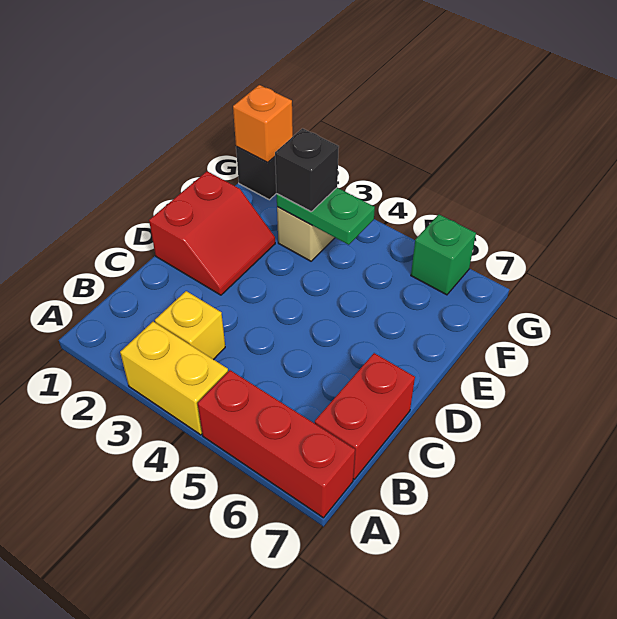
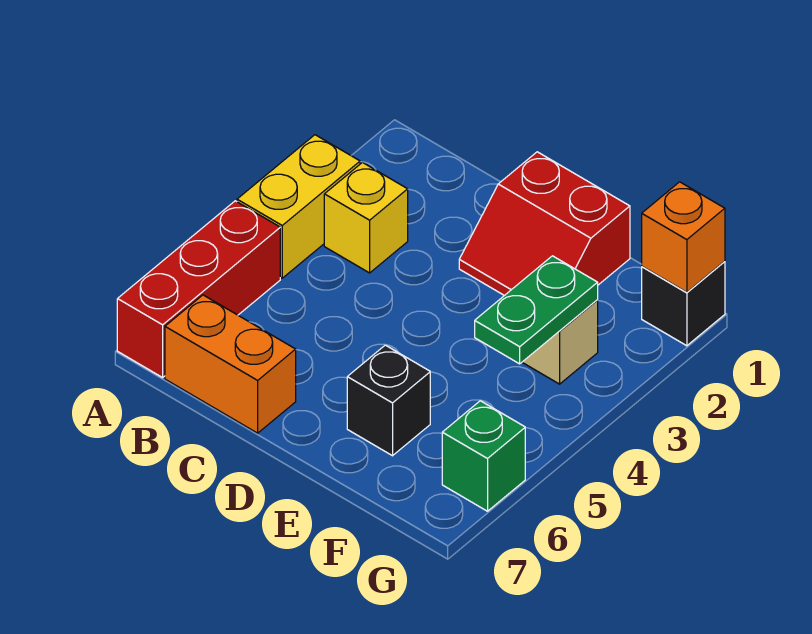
red brick B7:C7 level 1 -> orange brick B7:C7 level 1
black brick F3 level 3 -> black brick E6 level 1

